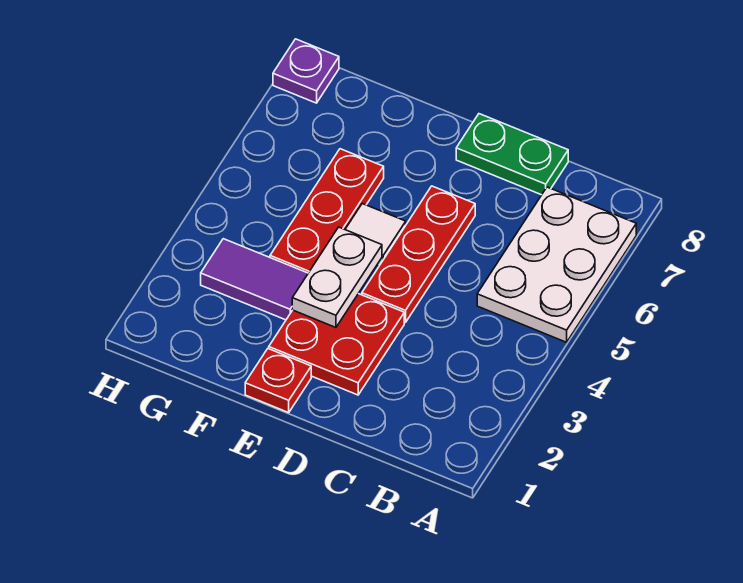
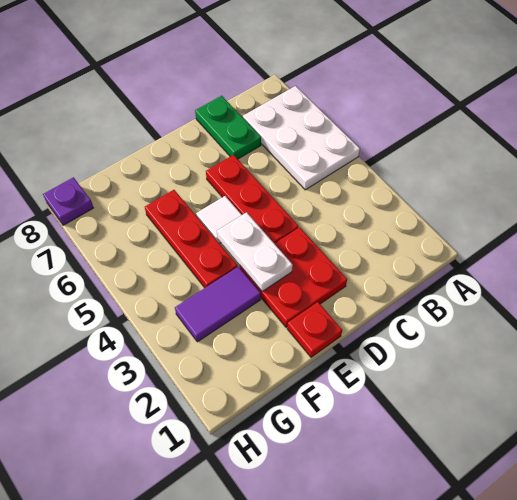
green plate C8:D8 level 1 -> green plate C7:C8 level 1

